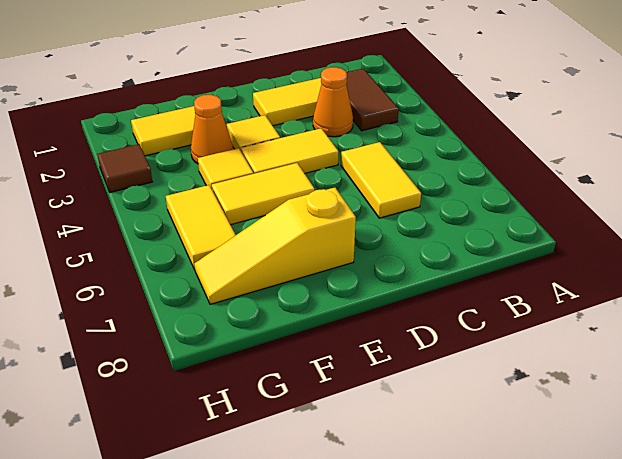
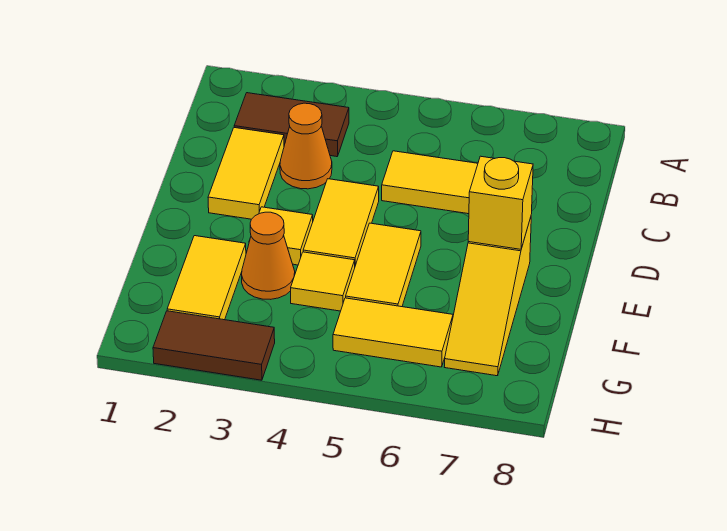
none -> yellow brick E7 level 2
brown tile H3 level 1 -> brown tile H2:H3 level 1

